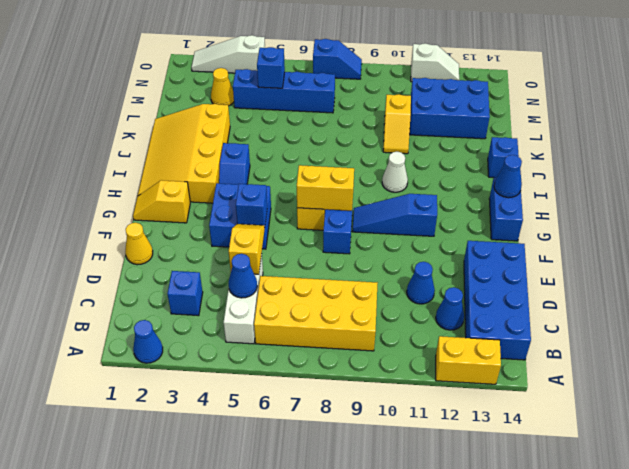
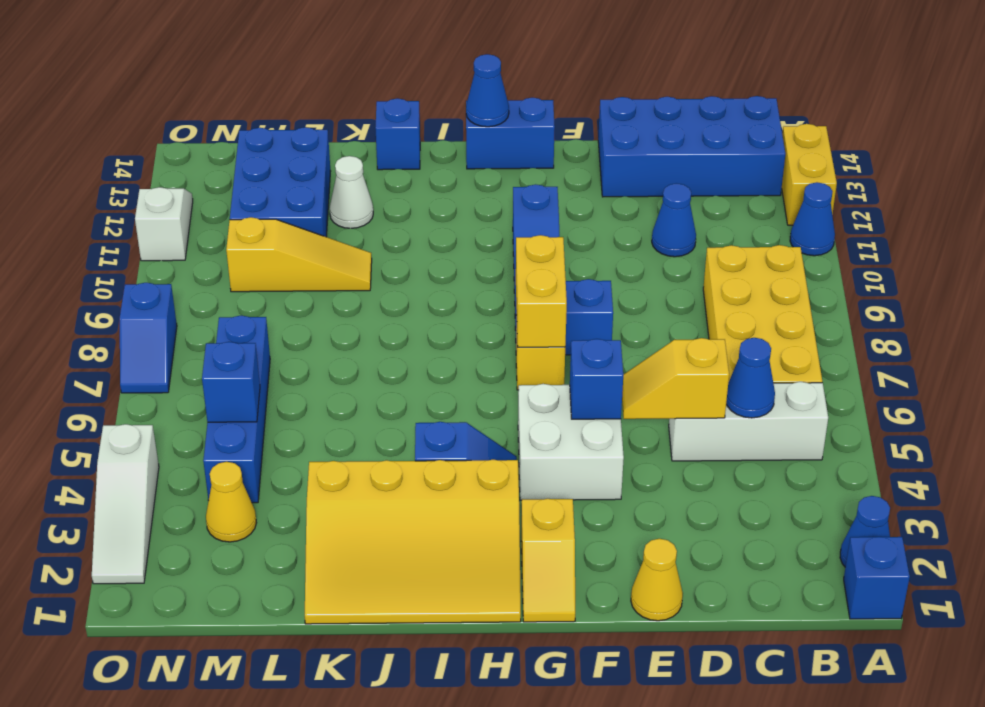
blue brick C3 level 1 -> blue brick A1 level 1
blue cone C12 level 1 -> blue cone A11 level 1
blue brick F4:G5 level 1 -> white brick F4:G5 level 1
white cone I10 level 1 -> white cone K12 level 1
yellow slope K10:L10 level 1 top L -> yellow slope K10:M10 level 1 top M
blue slope O7:O8 level 1 top 7 -> blue slope O7:O8 level 1 top 8

